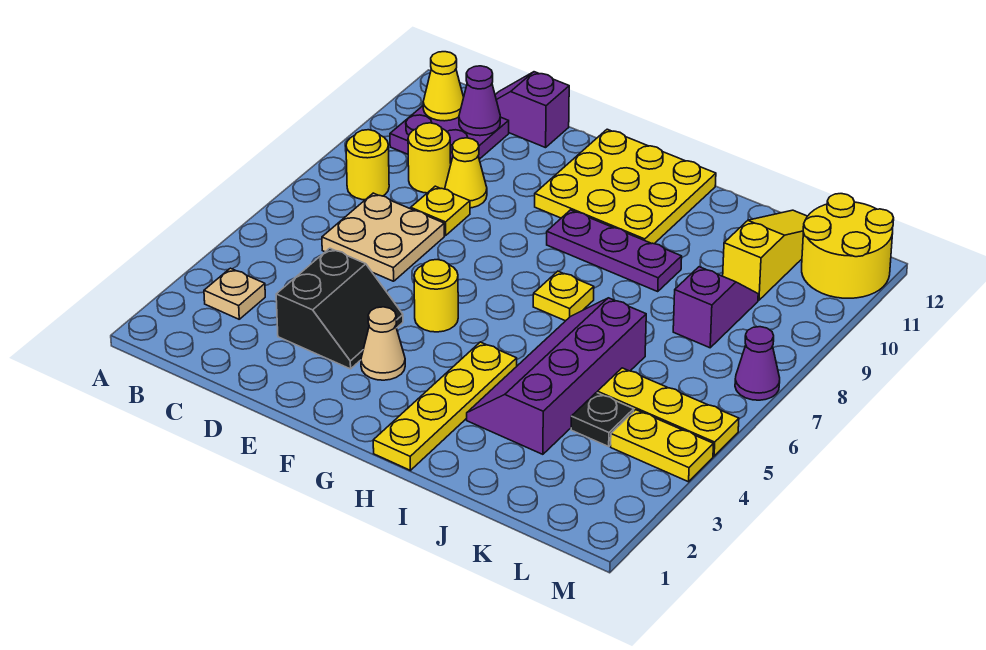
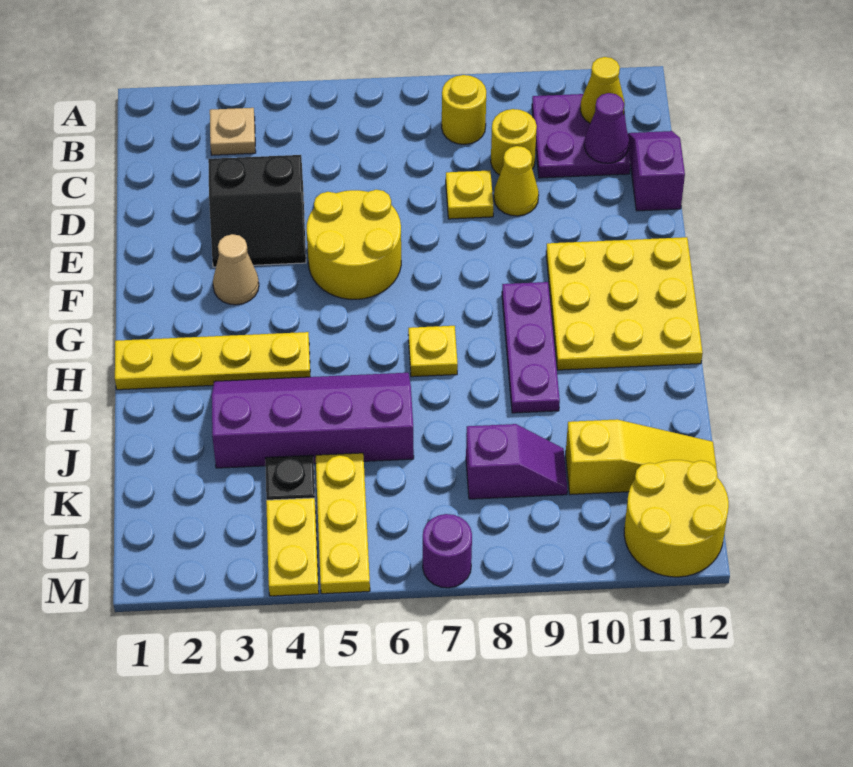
tan plate C6:D7 level 1 -> none
yellow round brick F5 level 1 -> yellow round brick E5:F6 level 1
purple cone M7 level 1 -> purple round brick M7 level 1

